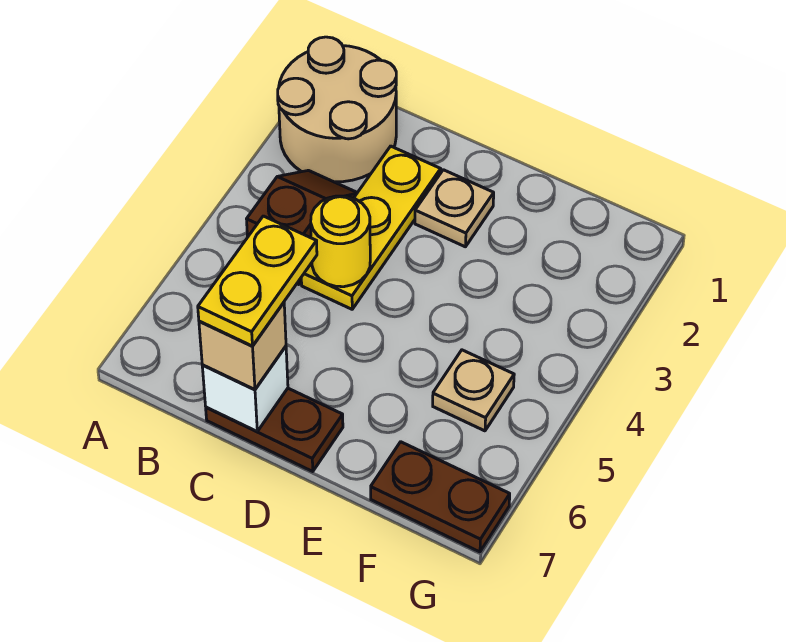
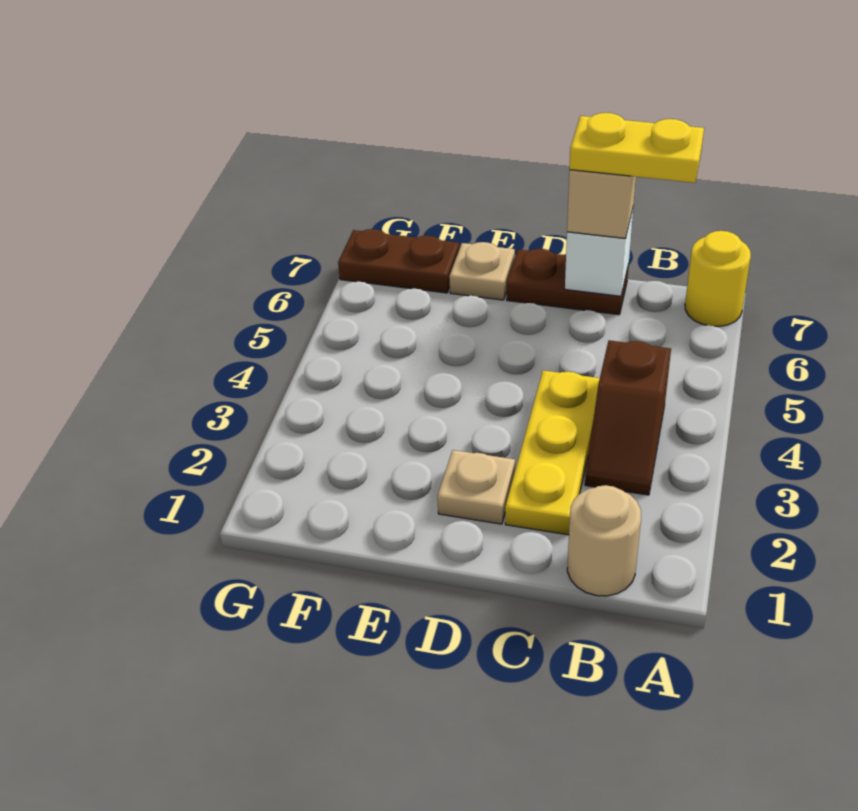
tan round brick A1:B2 level 1 -> tan round brick B1 level 1
yellow round brick C4 level 2 -> yellow round brick A7 level 1
yellow plate C6:C7 level 4 -> yellow plate B7:C7 level 4
tan plate F5 level 1 -> tan plate E7 level 1

